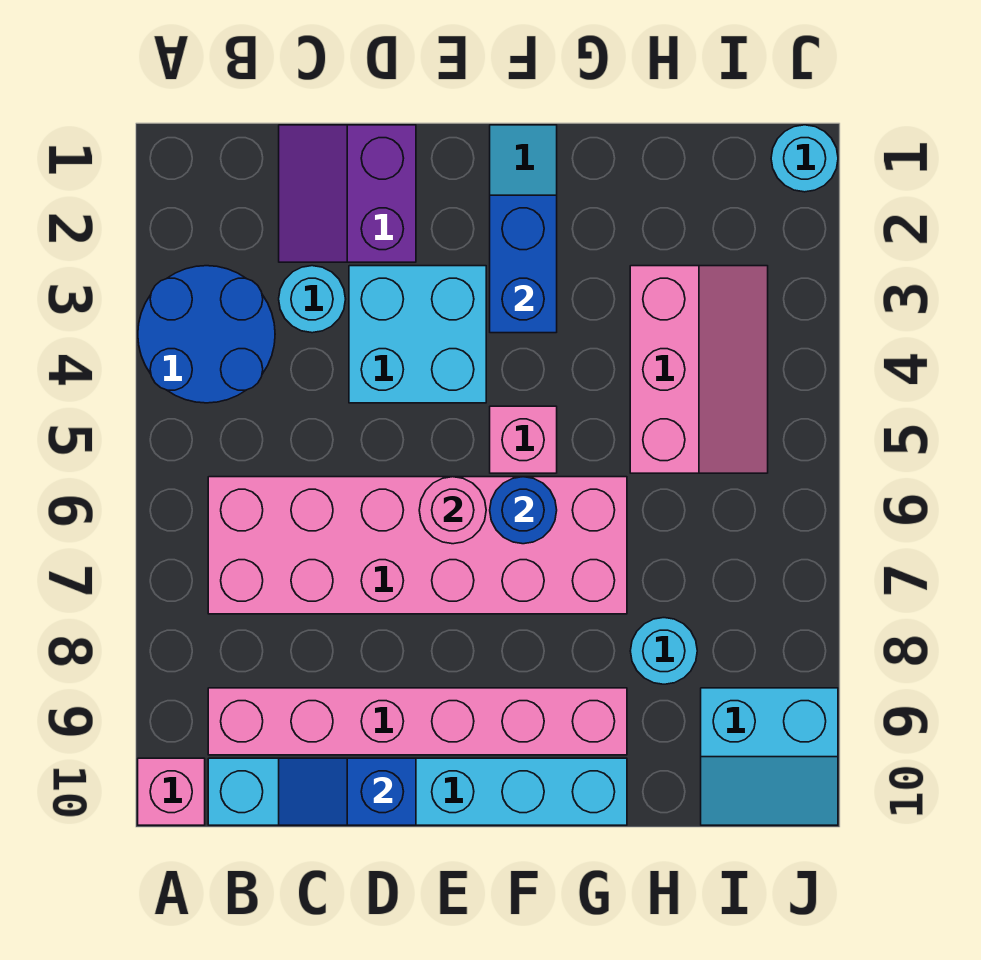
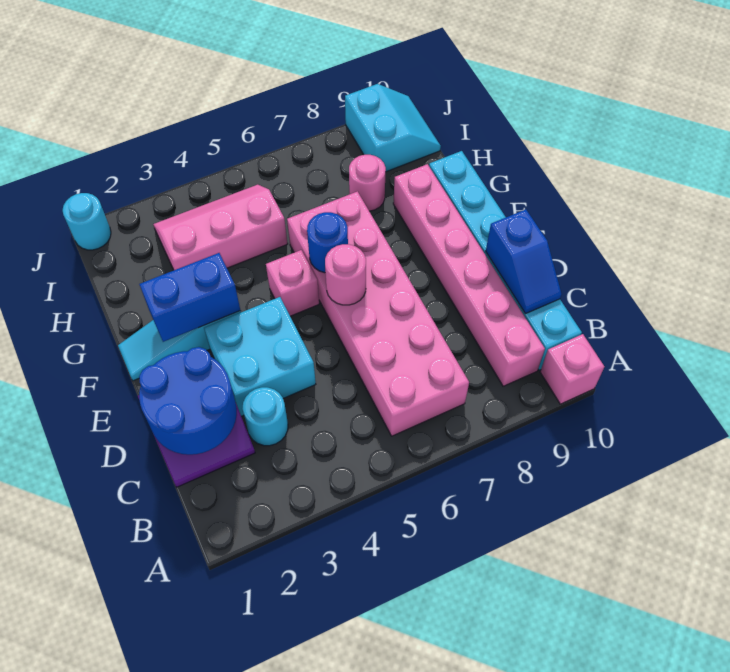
blue round brick A3:B4 level 1 -> blue round brick C1:D2 level 2
cyan round brick H8 level 1 -> pink round brick H8 level 1

